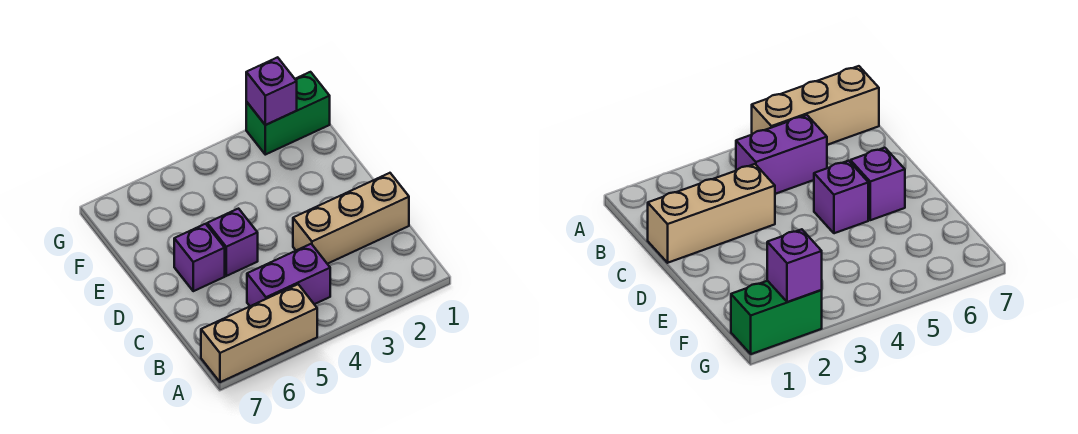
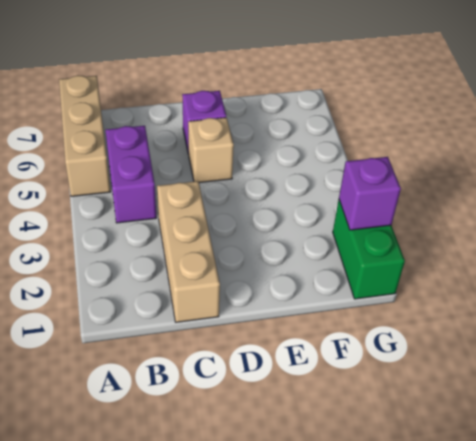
purple brick D5 level 1 -> tan brick D5 level 1

